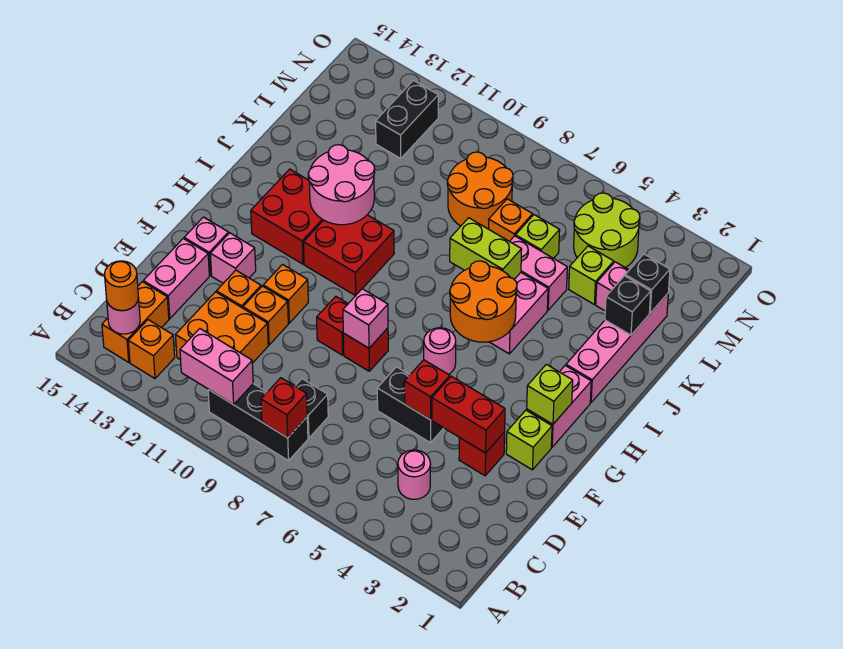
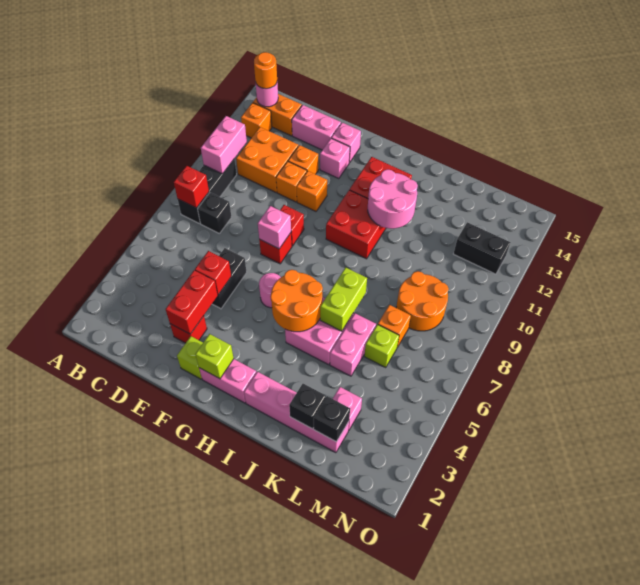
pink round brick C4 level 1 -> none
lime brick L4 level 1 -> none
lime round brick M4:N5 level 1 -> none

